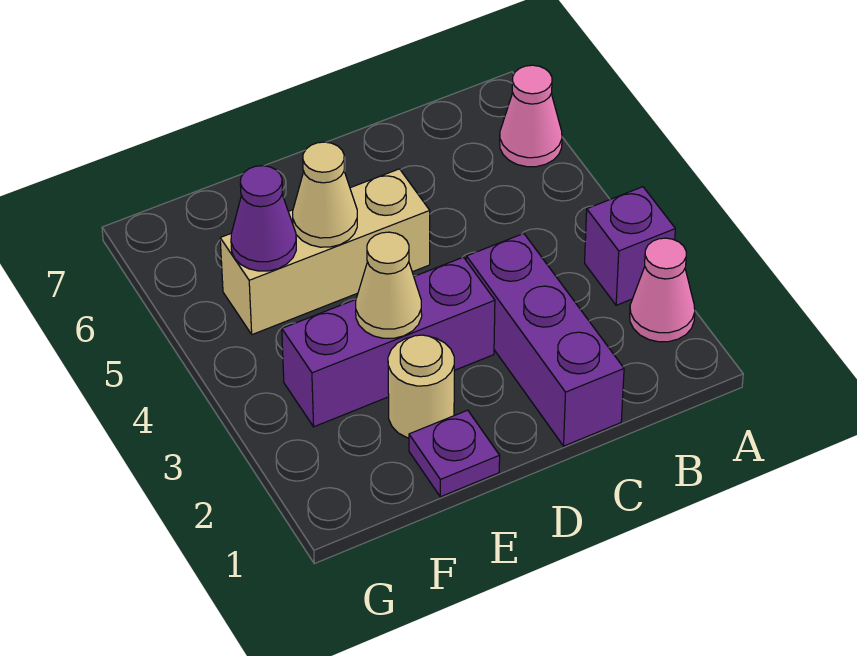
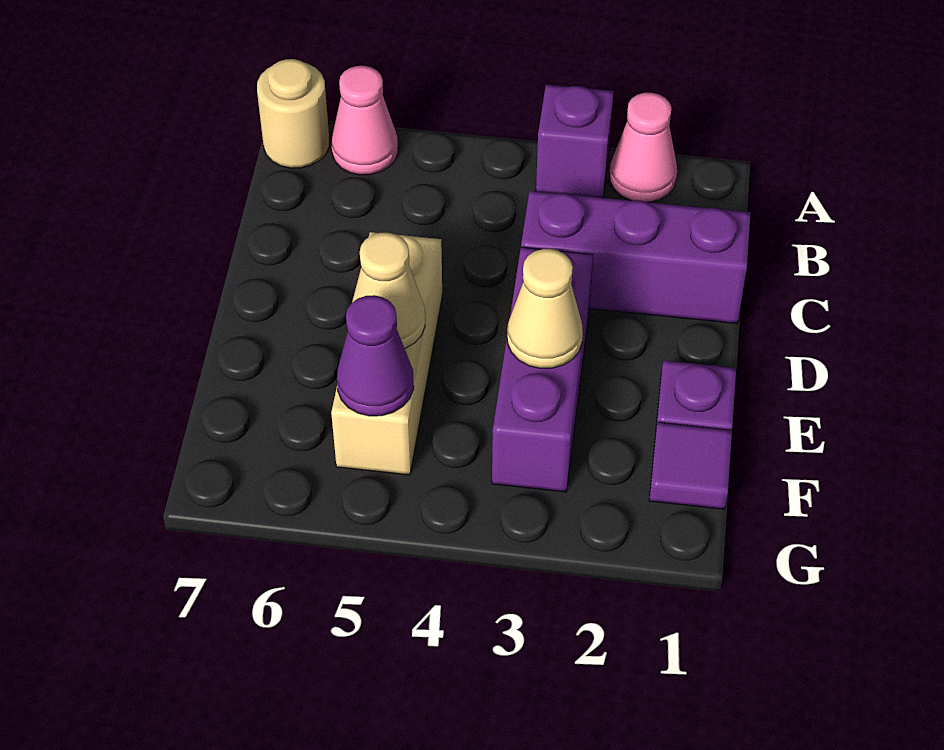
tan round brick E2 level 1 -> tan round brick A7 level 1
none -> purple tile F1 level 1

